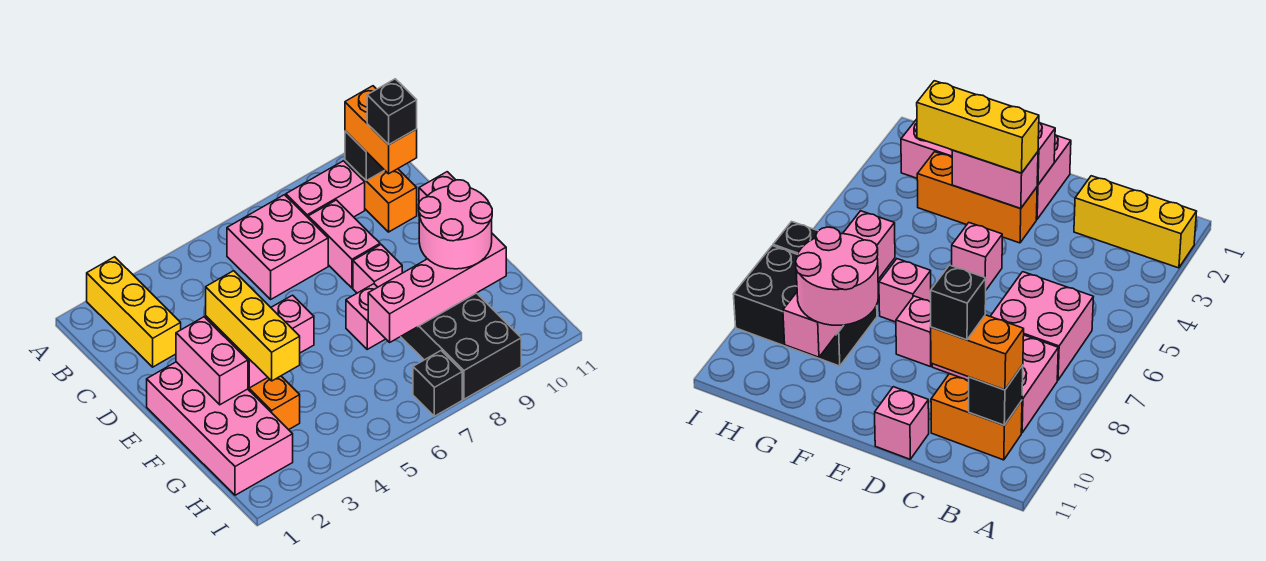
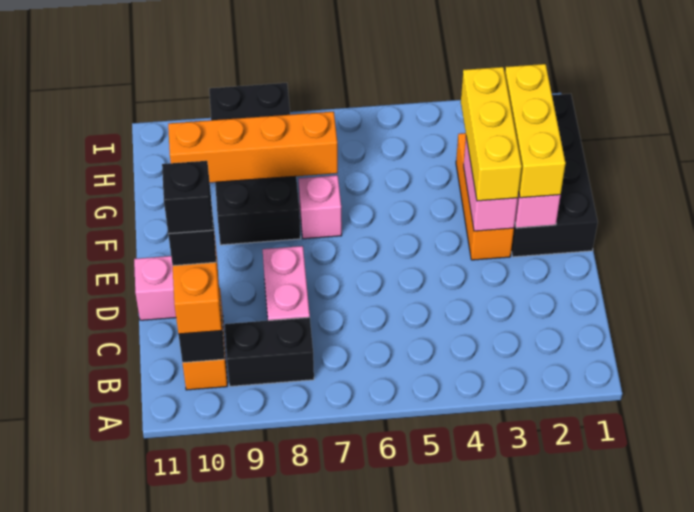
yellow brick A2:C2 level 1 -> yellow brick E2:G2 level 3
pink brick B6:C7 level 1 -> none
pink brick B8:B9 level 1 -> black brick B8:B9 level 1
pink brick E1:H2 level 1 -> black brick E1:H2 level 1
pink brick E5 level 1 -> none
pink brick E8 level 1 -> none
pink round brick F9:G10 level 3 -> none
pink brick G7:G10 level 2 -> orange brick G7:G10 level 2
black brick G8:I9 level 1 -> black brick F8:I9 level 1
black brick I7 level 1 -> black brick C10 level 5

